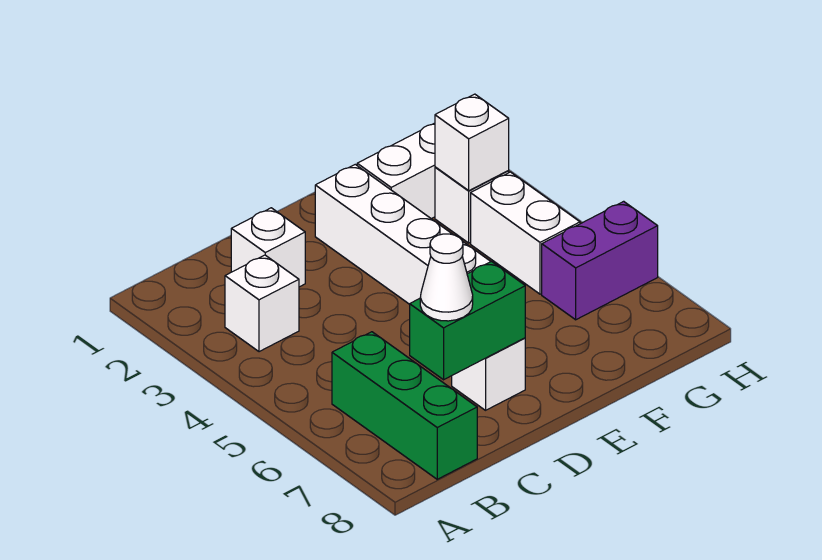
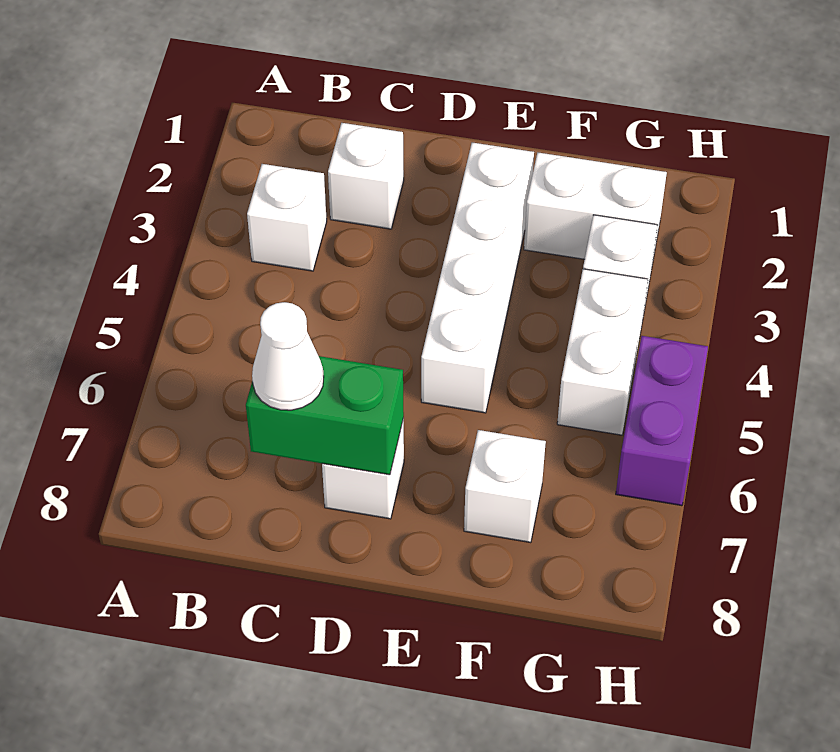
green brick B6:B8 level 1 -> none
white brick G3 level 2 -> white brick F7 level 1
purple brick G6:H6 level 1 -> purple brick H5:H6 level 1

